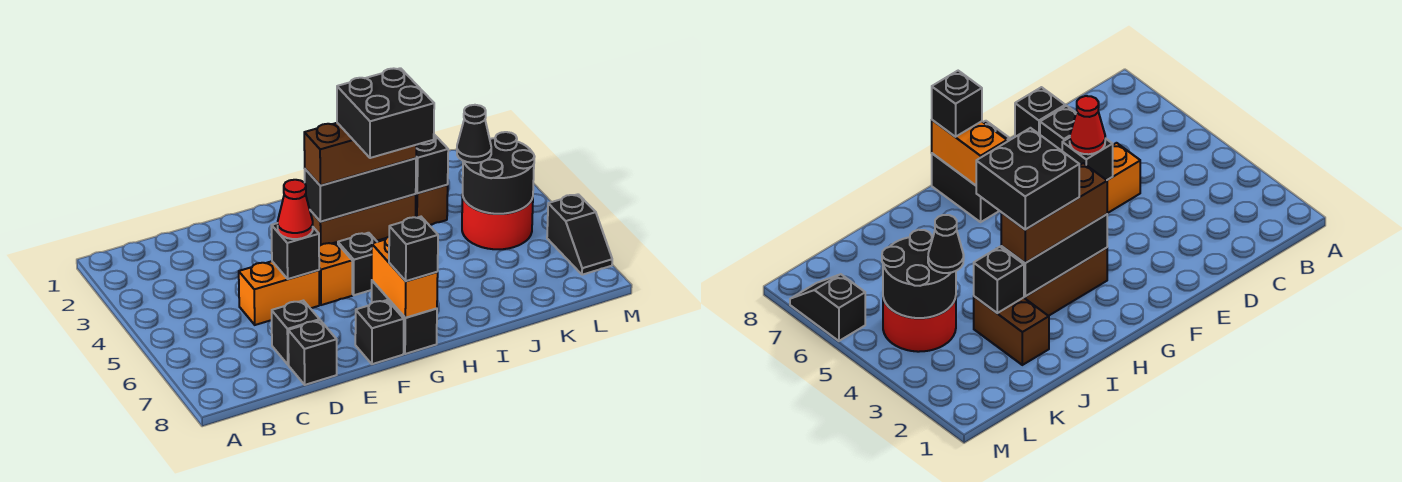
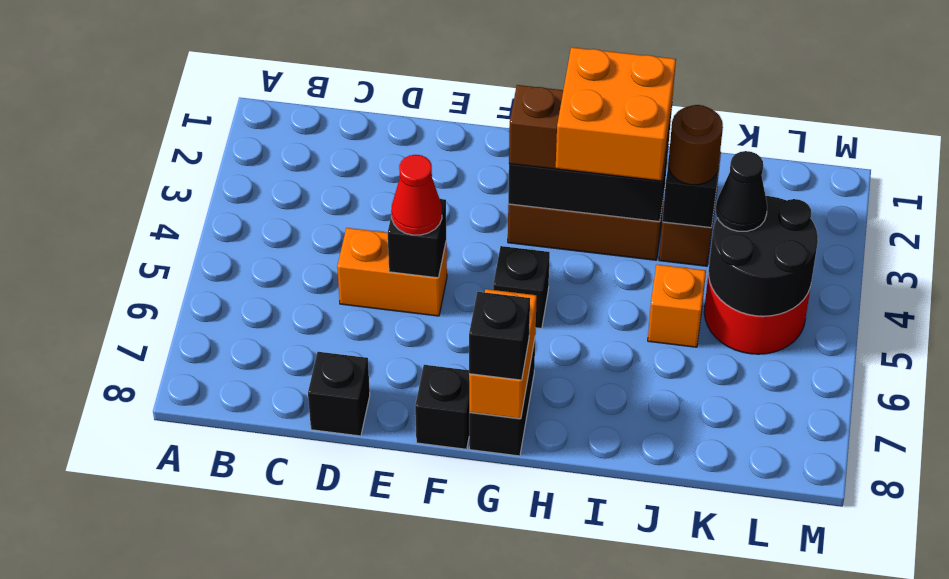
black brick D7 level 1 -> none
orange brick F5 level 1 -> orange brick J5 level 1
black brick H3:I4 level 4 -> orange brick H3:I4 level 4
none -> brown round brick J3 level 3
black slope M6:M7 level 1 top 6 -> none

